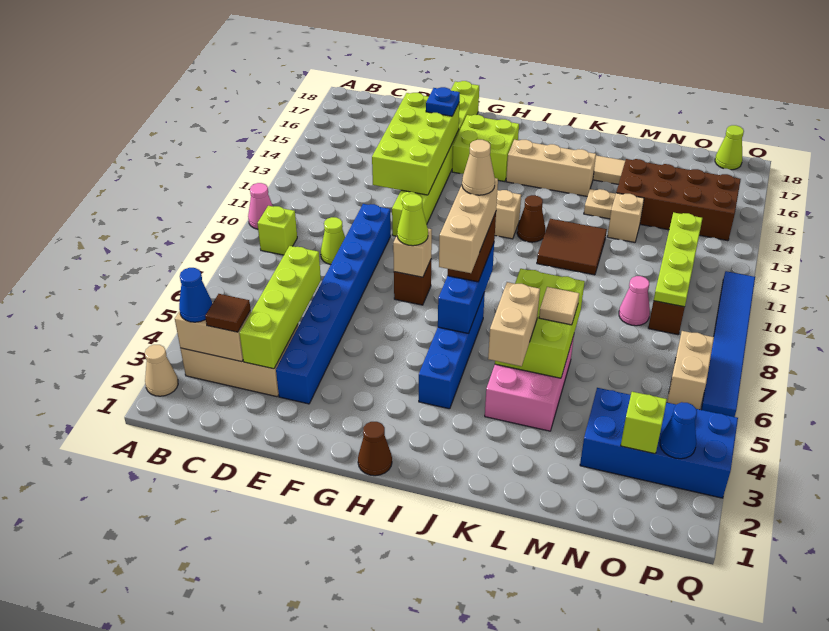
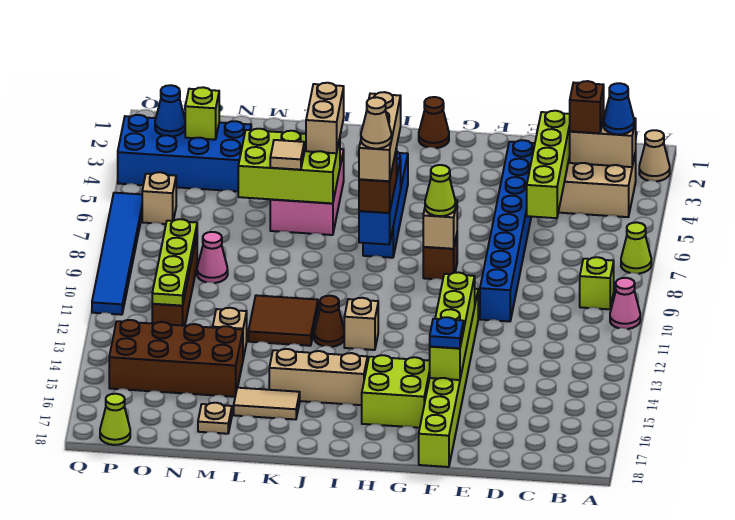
brown tile C3 level 3 -> brown brick C3 level 3
lime cone D9 level 1 -> lime cone A7 level 1
lime brick E12:F15 level 2 -> lime brick F12:F15 level 2
lime brick K5:L7 level 2 -> lime brick K5:M6 level 2
tan plate L14 level 1 -> tan plate M17 level 1
tan brick P6:P7 level 1 -> tan brick P6 level 1

